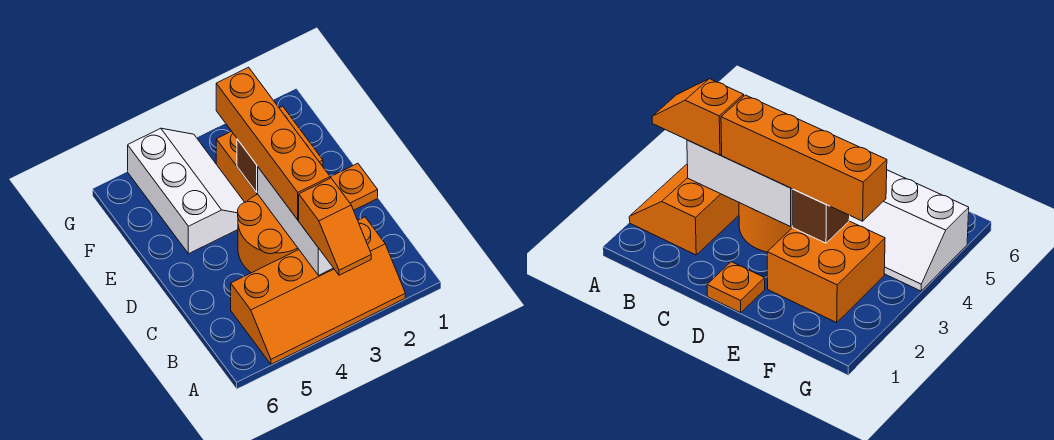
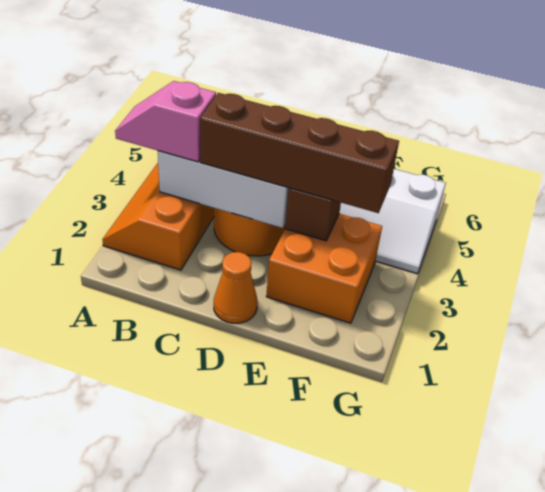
orange slope A3:B3 level 3 top B -> pink slope A3:B3 level 3 top B
orange brick C3:F3 level 3 -> brown brick C3:F3 level 3
orange plate D1 level 1 -> orange cone D1 level 1

